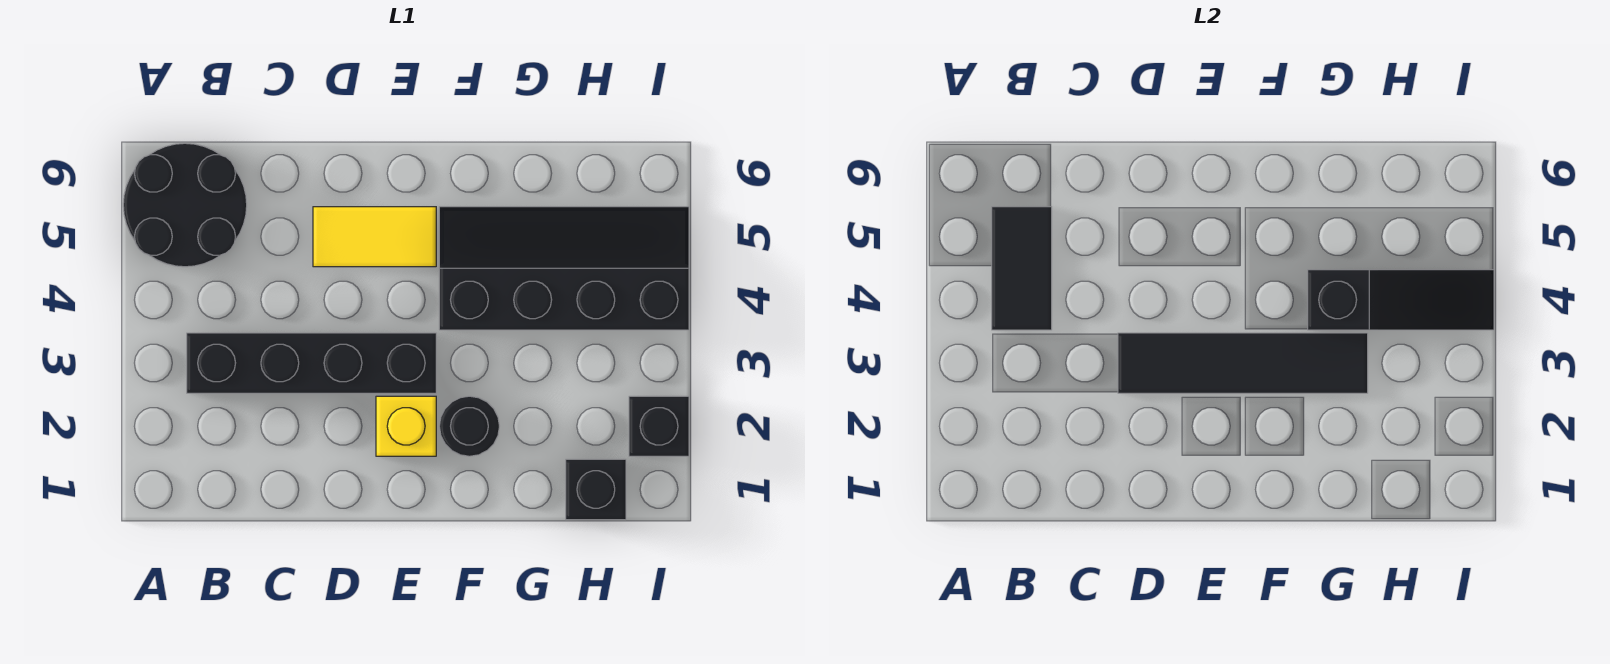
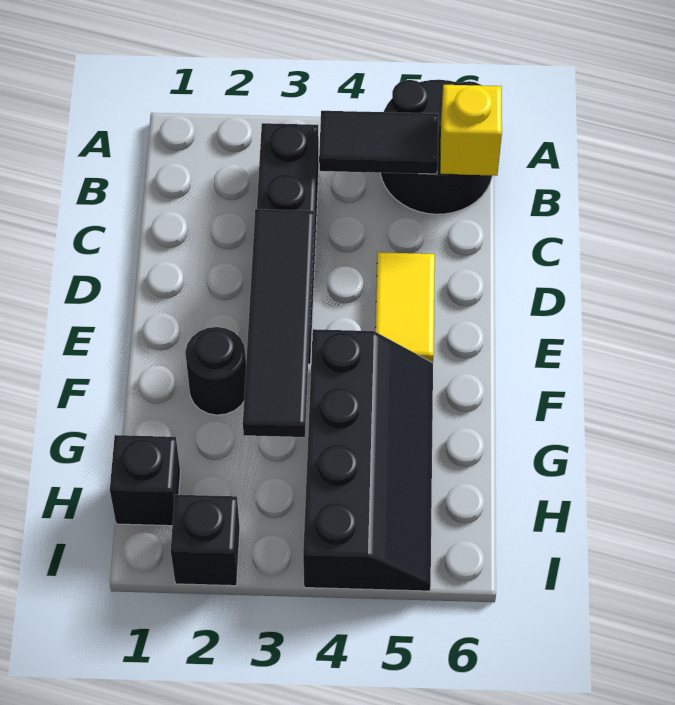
yellow brick E2 level 1 -> yellow brick B6 level 2
black slope G4:I4 level 2 top G -> none

